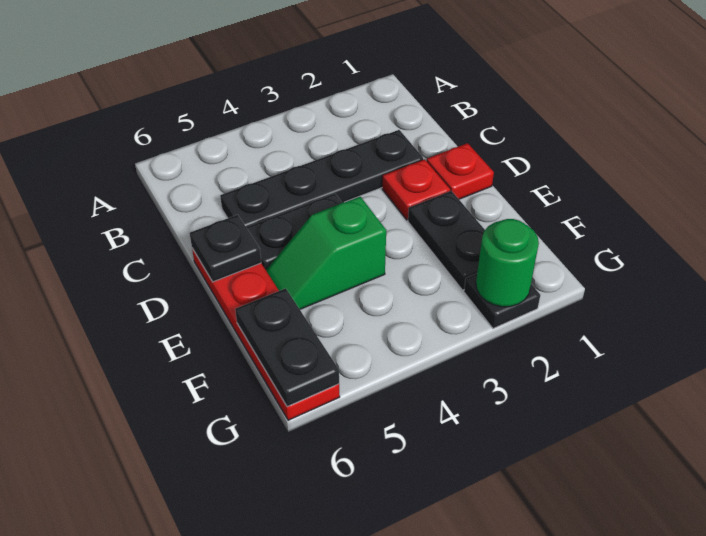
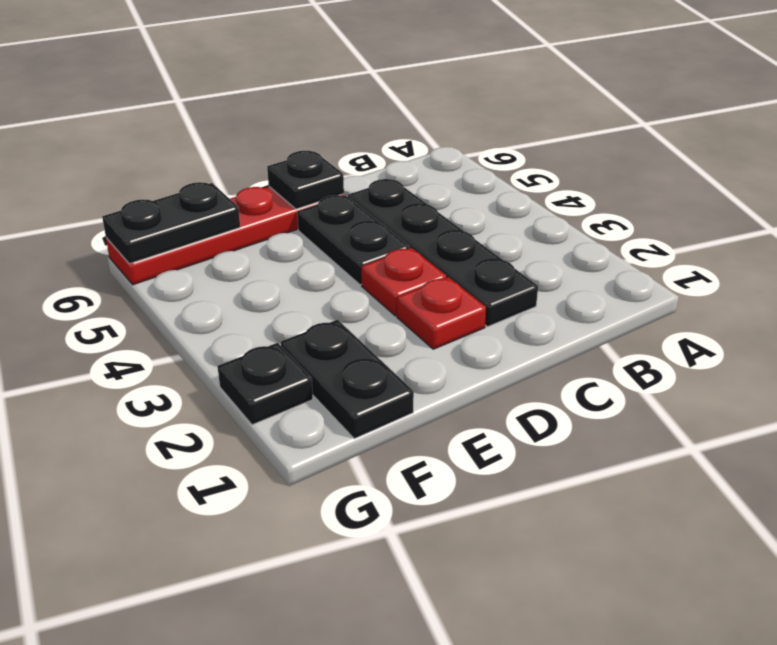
red plate D1 level 1 -> red plate D3 level 1
black plate E2:F2 level 1 -> black plate F1:F2 level 1
green slope E4:E5 level 1 top 4 -> none
green round brick G2 level 2 -> none

